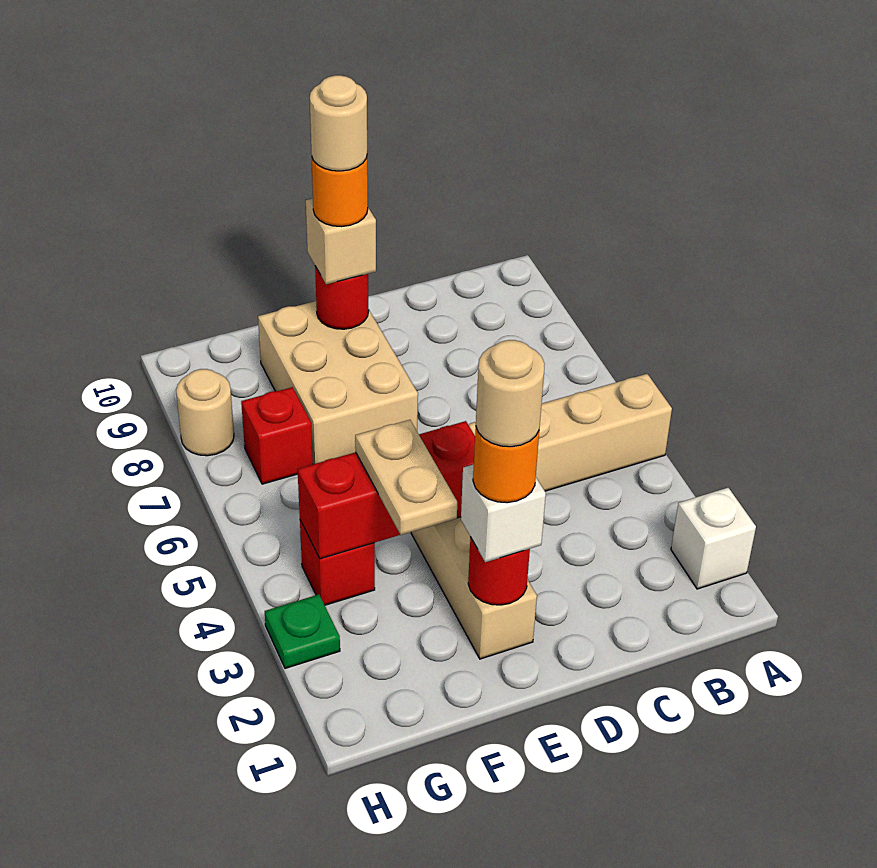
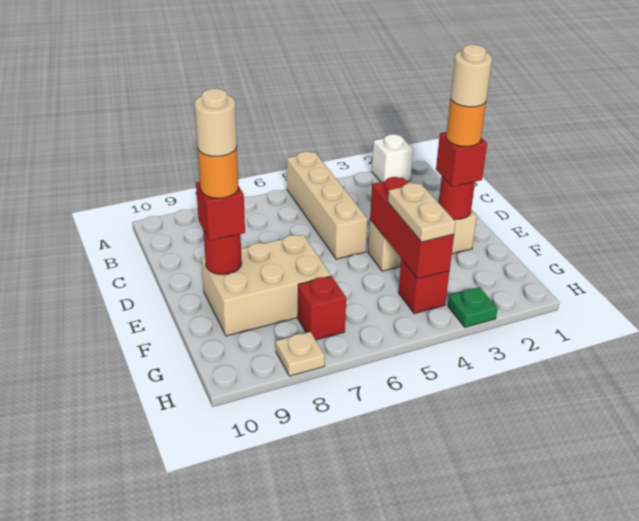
white brick E2 level 3 -> red brick E2 level 3
tan brick E9 level 3 -> red brick E9 level 3
tan plate F3:F4 level 3 -> tan plate F4:G4 level 3
tan round brick H8 level 1 -> tan plate H8 level 1

